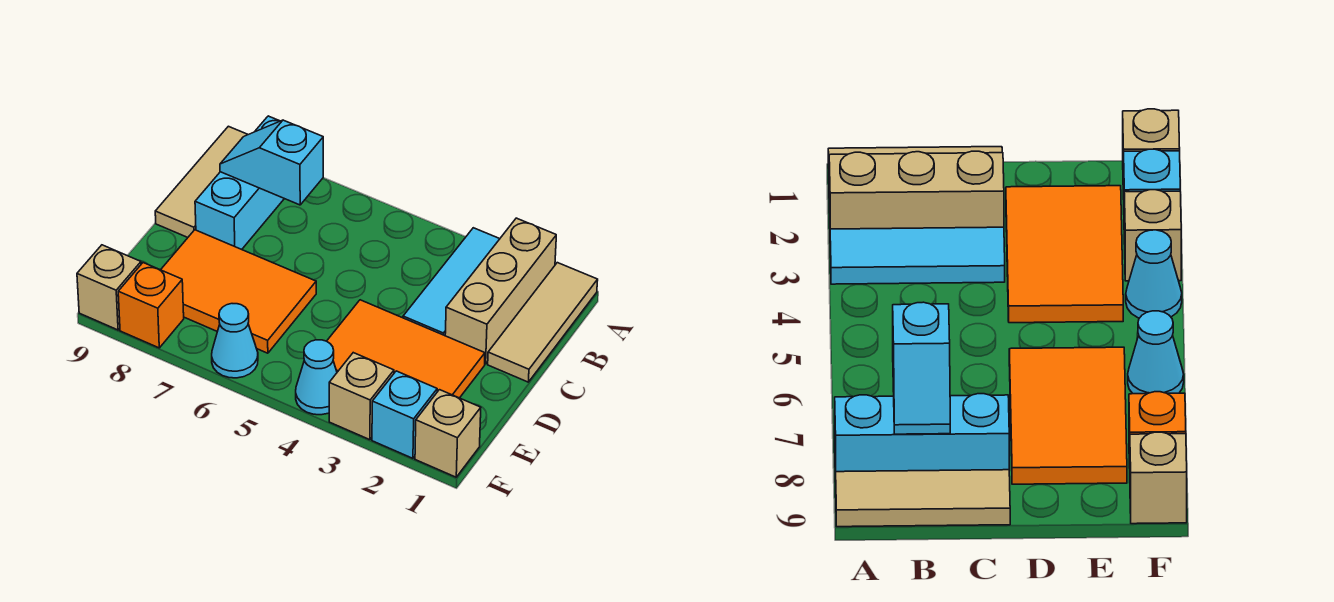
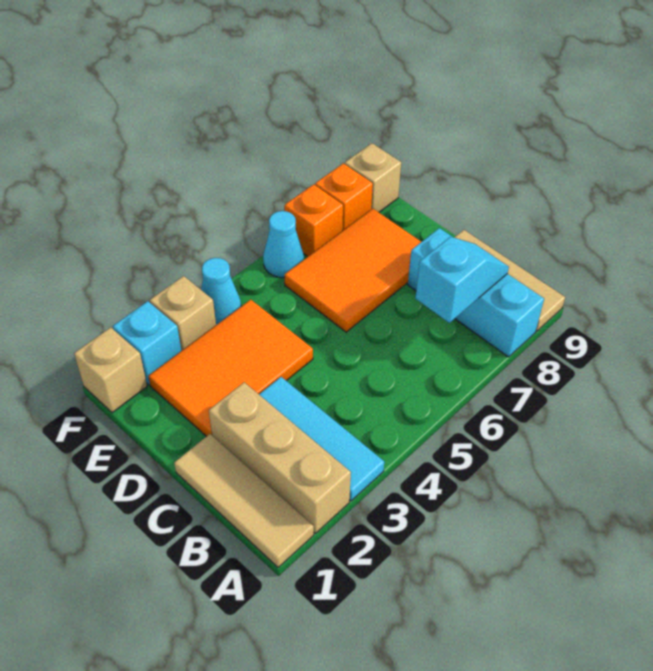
none -> orange brick F7 level 1

